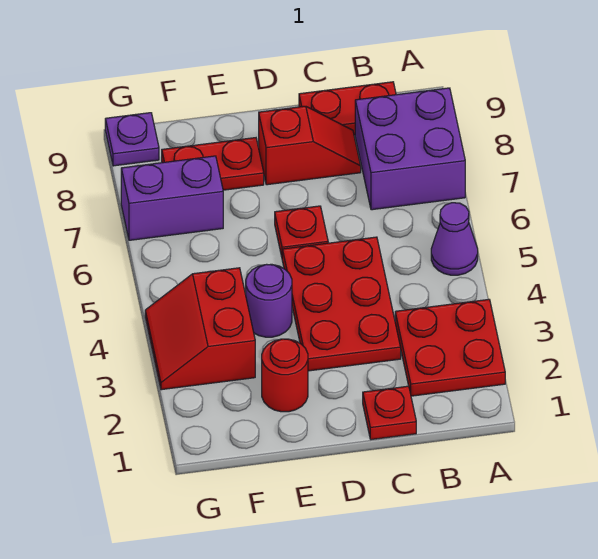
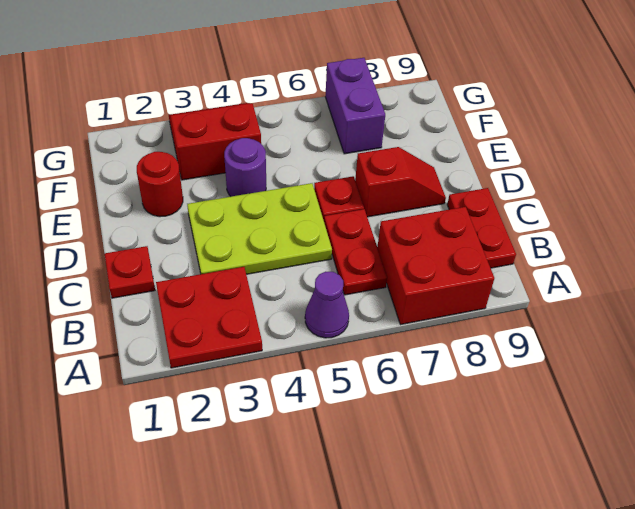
purple brick A7:B8 level 1 -> red brick A7:B8 level 1
red plate C3:D5 level 1 -> lime plate C3:D5 level 1
red slope C8:D8 level 1 top D -> red slope D7:D8 level 1 top 7
red plate E8:F8 level 1 -> red plate B6:C6 level 1
purple plate G9 level 1 -> none

